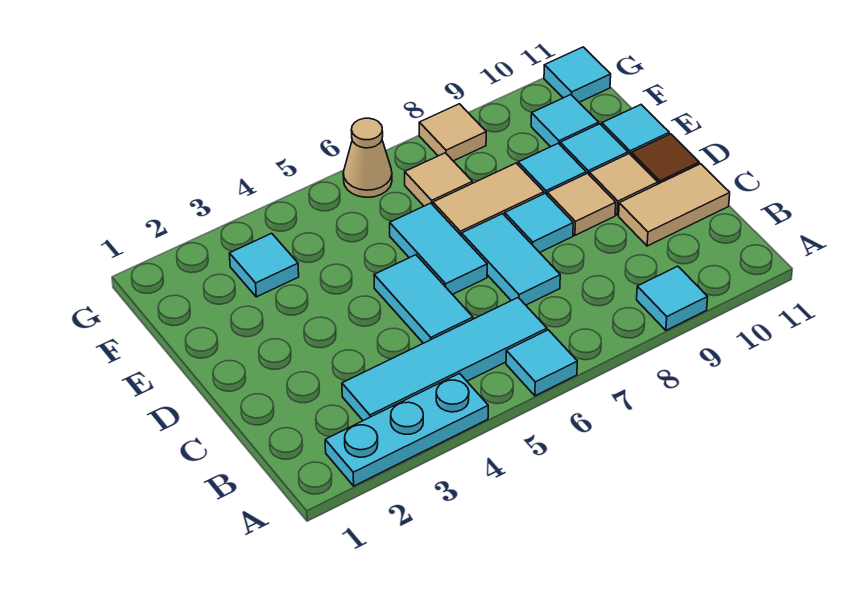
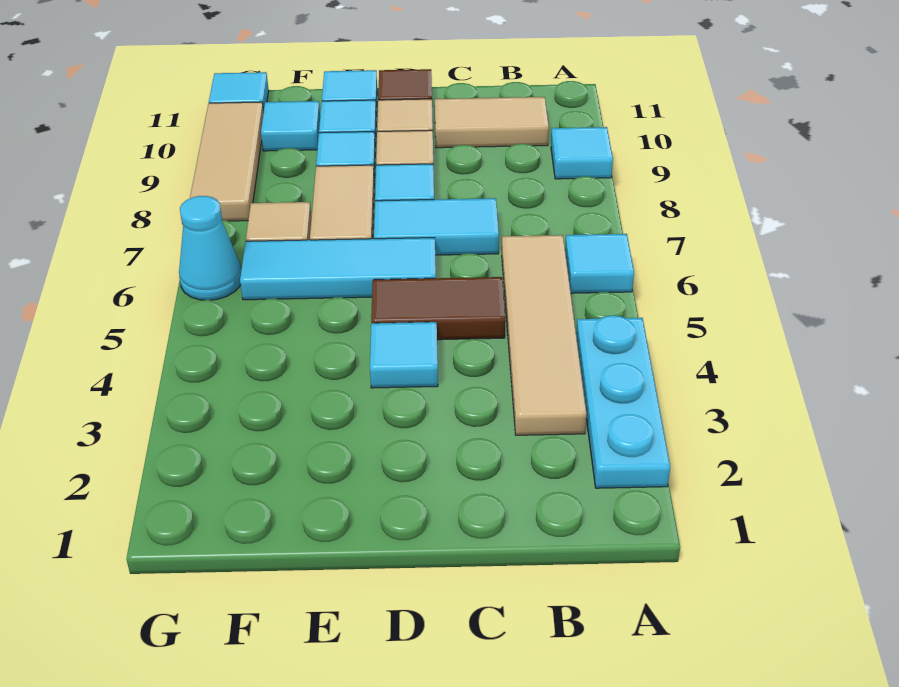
cyan tile B3:B6 level 1 -> tan tile B3:B6 level 1
cyan tile C5:D5 level 1 -> brown tile C5:D5 level 1
tan tile C10:C11 level 1 -> tan tile B10:C10 level 1
cyan tile D6:E6 level 1 -> cyan tile D6:F6 level 1
cyan tile F3 level 1 -> cyan tile D4 level 1
tan cone G6 level 1 -> cyan cone G6 level 1
tan tile G8 level 1 -> tan tile G8:G10 level 1

